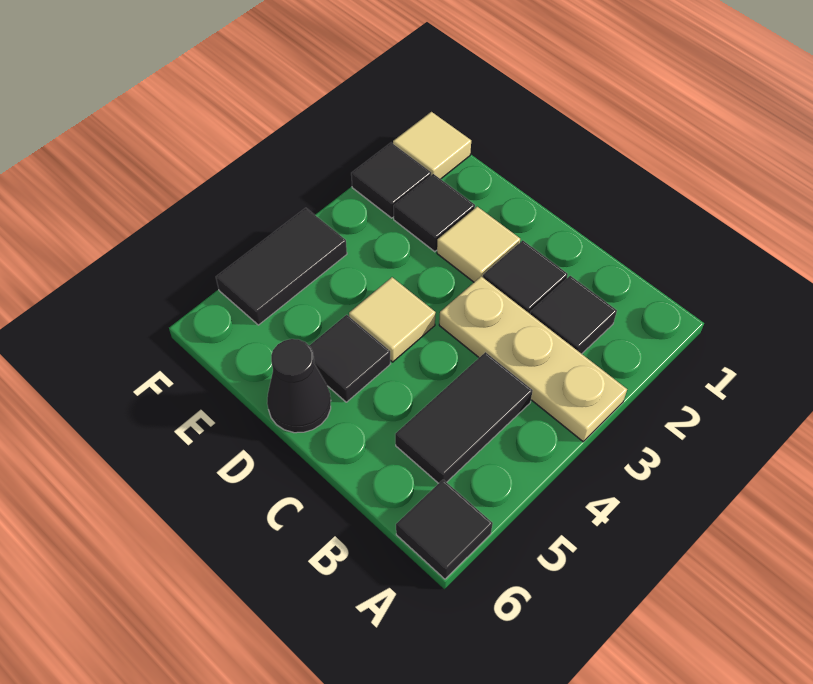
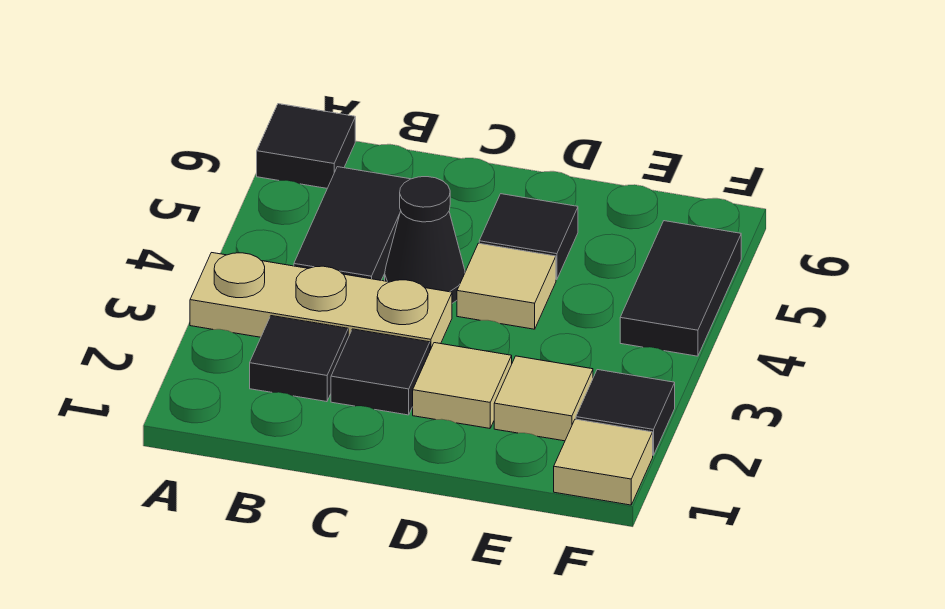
black cone D6 level 1 -> black cone C4 level 1
black tile E2 level 1 -> tan tile E2 level 1

